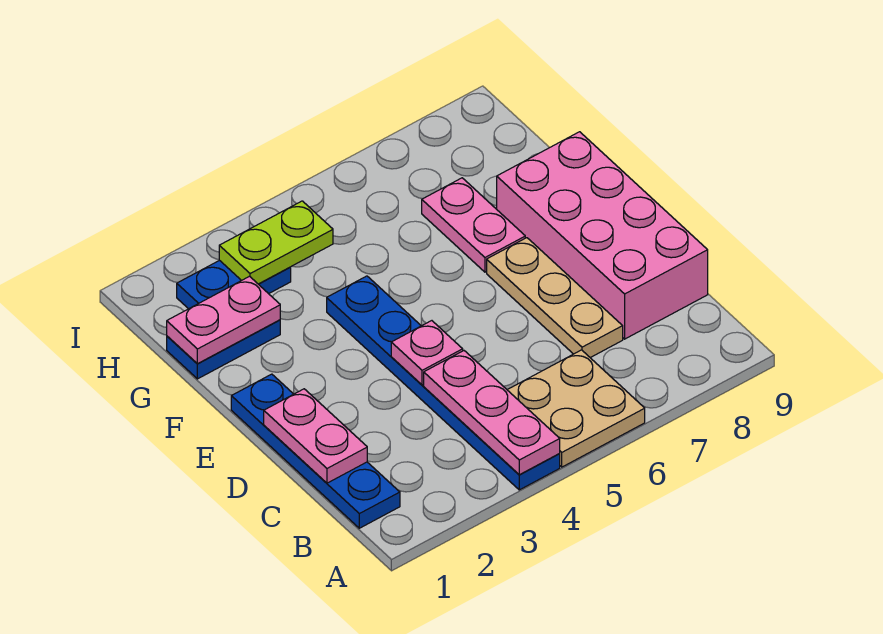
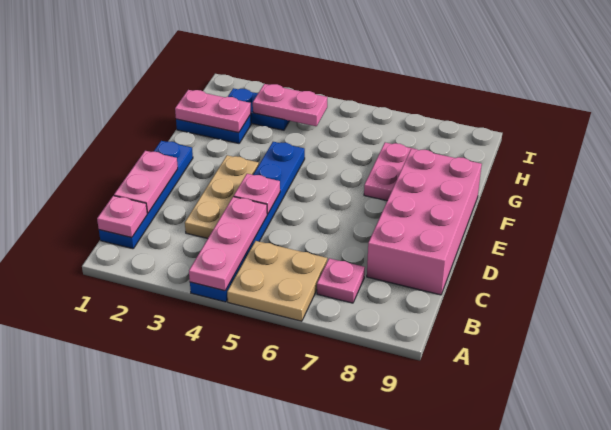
none -> pink plate B1 level 2
none -> pink plate B7 level 1
tan plate C7:E7 level 1 -> tan plate C3:E3 level 1
lime plate H3:H4 level 2 -> pink plate H3:H4 level 2

